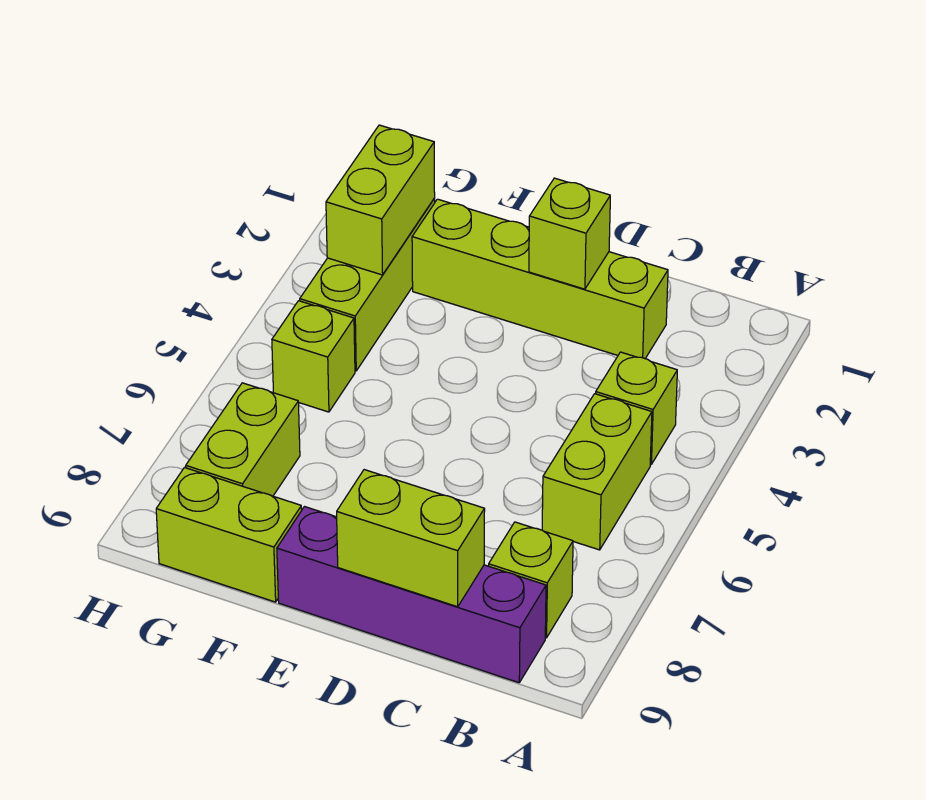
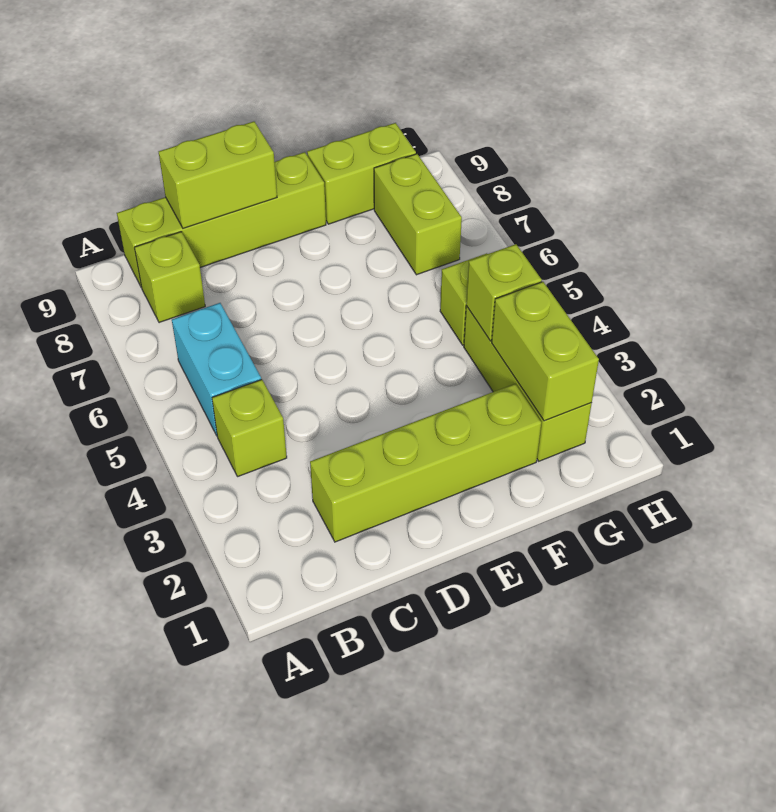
lime brick B5:B6 level 1 -> cyan brick B5:B6 level 1
purple brick B9:E9 level 1 -> lime brick B9:E9 level 1
lime brick D2 level 2 -> lime brick G4 level 2

